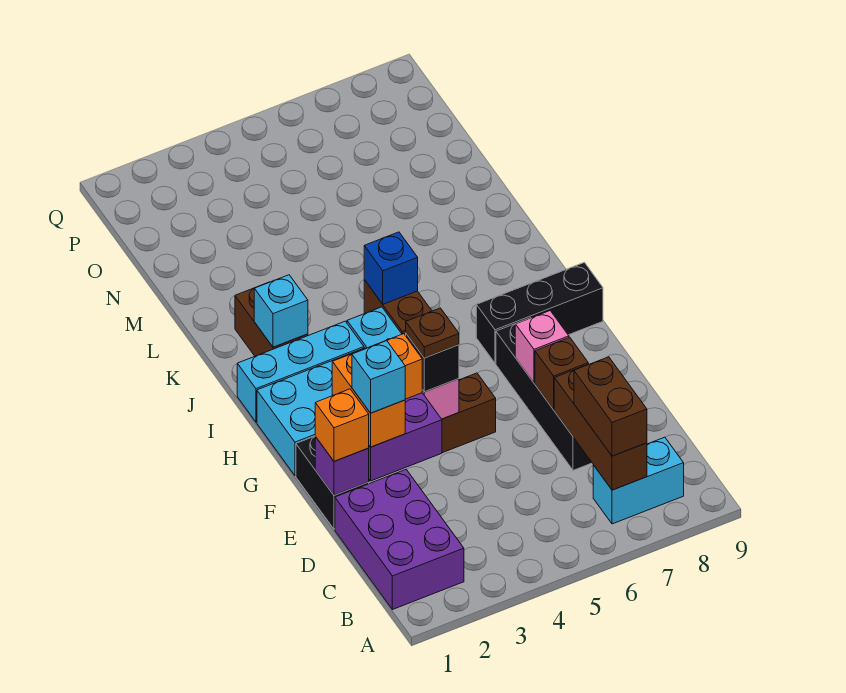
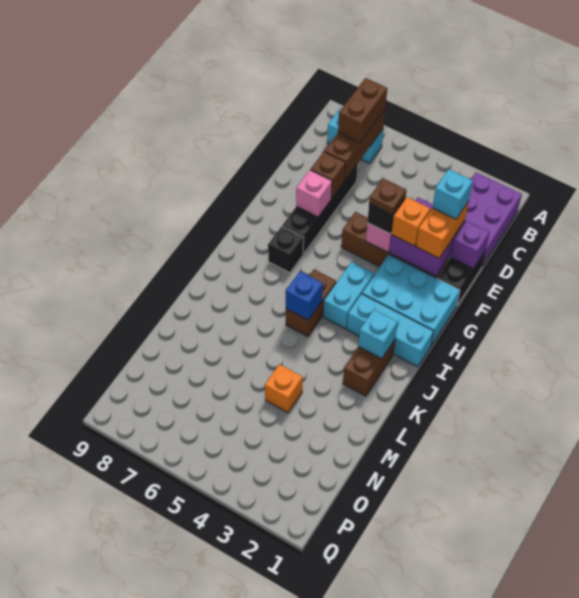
orange brick E1 level 3 -> orange brick M4 level 1
black brick H7:H9 level 1 -> black brick H7 level 1

